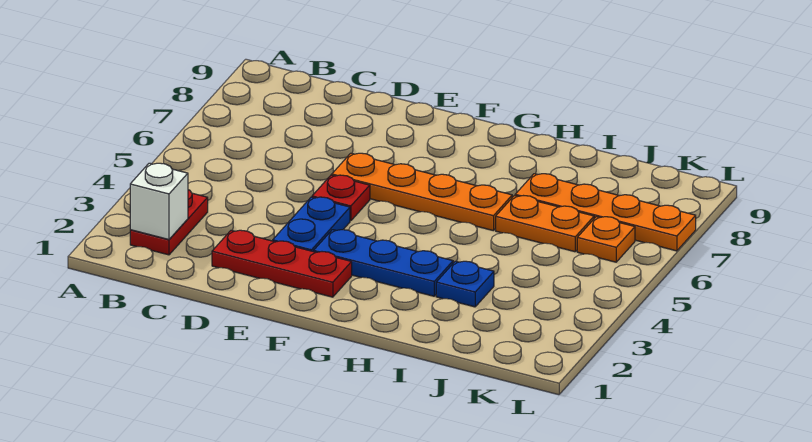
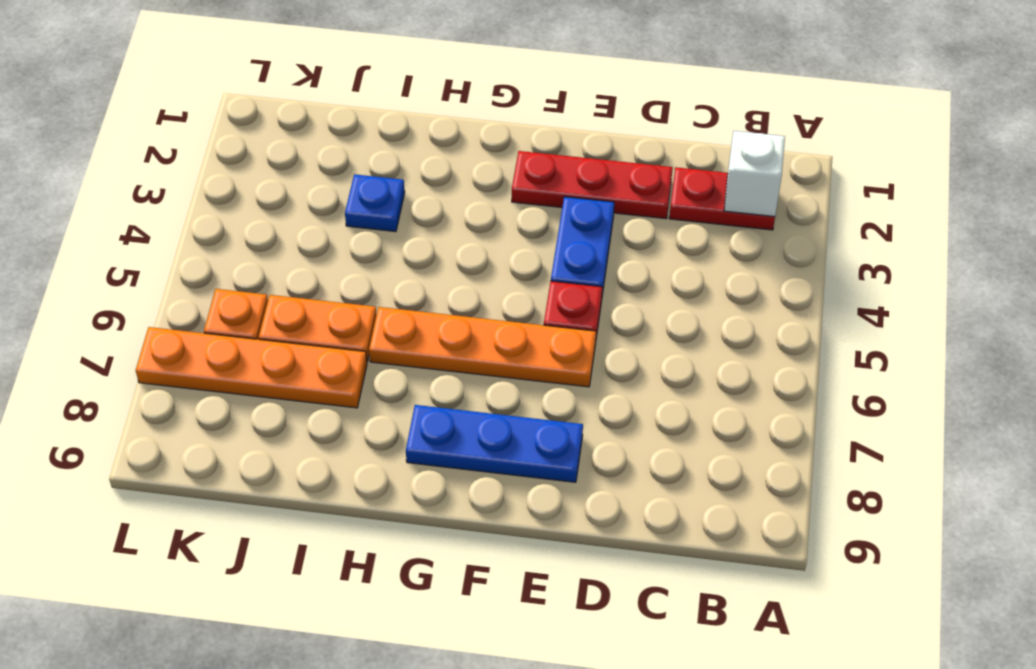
red plate B2:B3 level 1 -> red plate B2:C2 level 1
blue plate F3:H3 level 1 -> blue plate E8:G8 level 1

